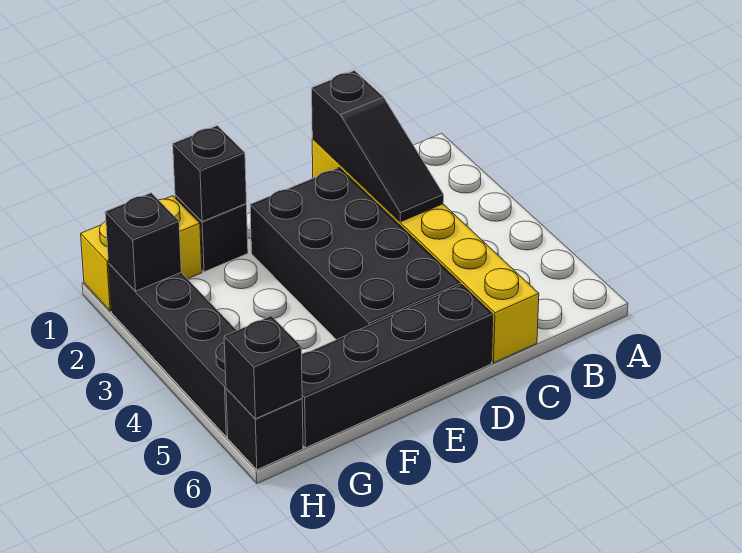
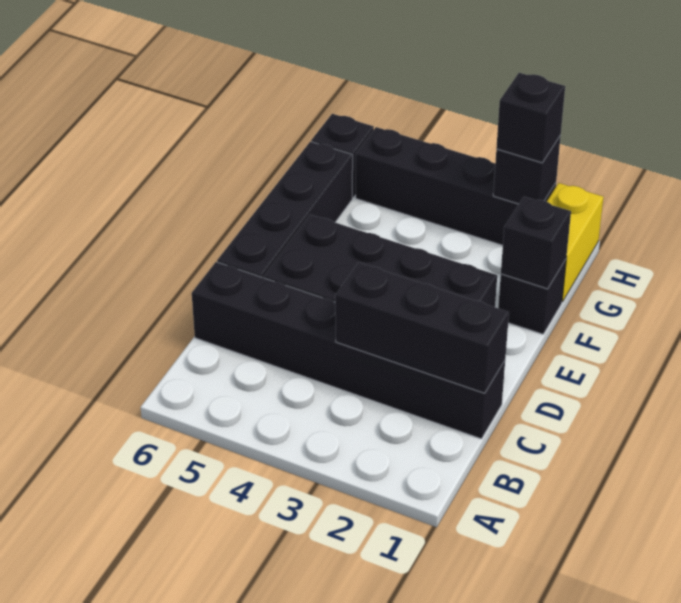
yellow brick C1:C6 level 1 -> black brick C1:C6 level 1
black slope C1:C3 level 2 top 1 -> black brick C1:C3 level 2
black brick H6 level 2 -> black brick H2 level 3

